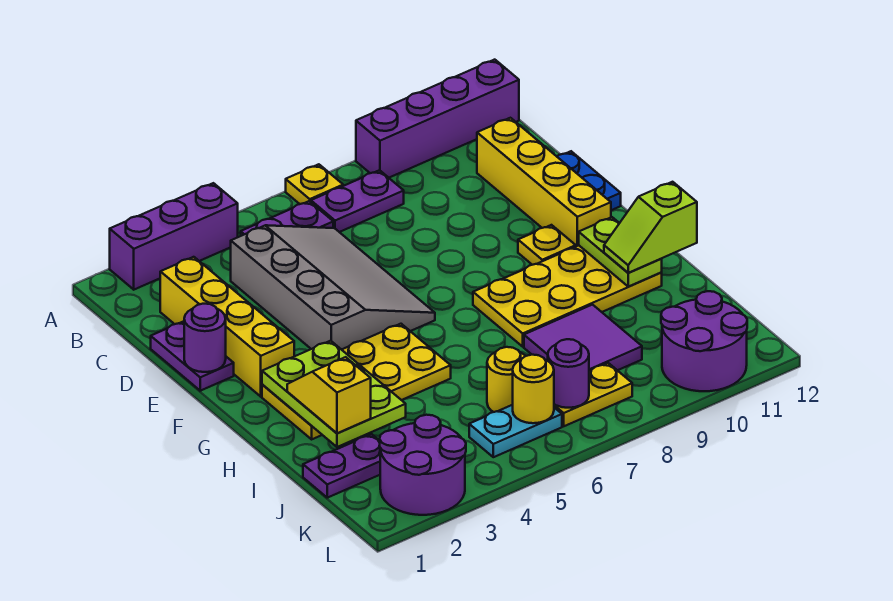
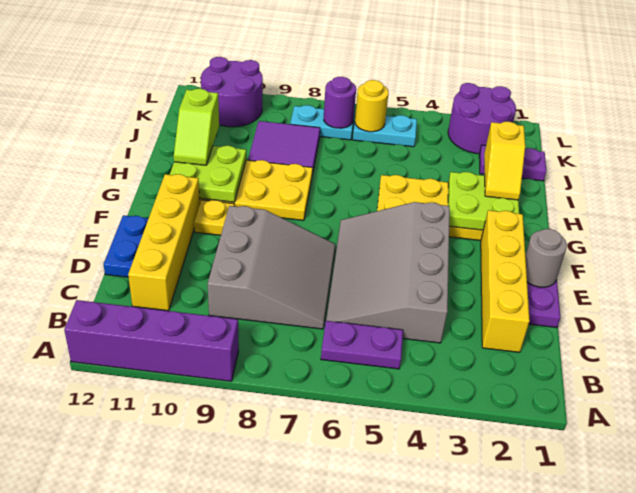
purple brick A2:A4 level 1 -> none
yellow plate A7 level 1 -> none
purple plate B7:B8 level 1 -> none
none -> grey slope C7:E9 level 1 top 9
purple round brick E1 level 2 -> grey round brick E1 level 2
lime plate G2:I3 level 2 -> lime plate G2:H3 level 2
lime plate G11:H11 level 2 -> lime plate G10:H11 level 2
lime slope H11:H12 level 3 top 12 -> lime slope H11:I11 level 3 top I
yellow round brick J6 level 1 -> none
yellow plate K7:K8 level 1 -> cyan plate K7:K8 level 1

